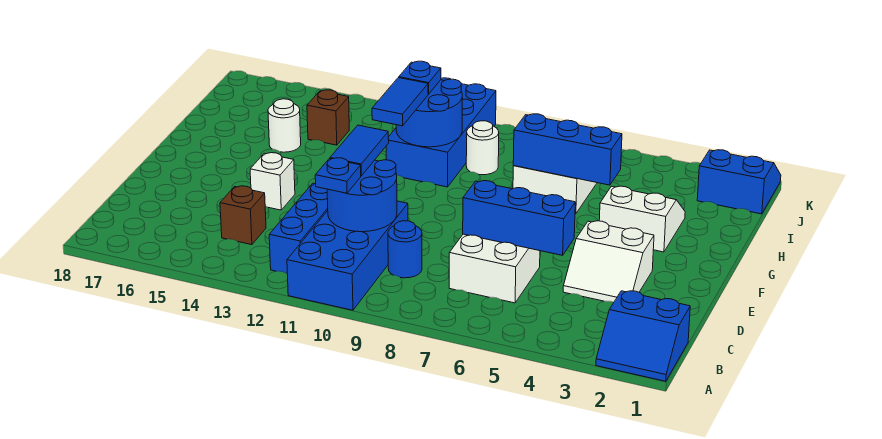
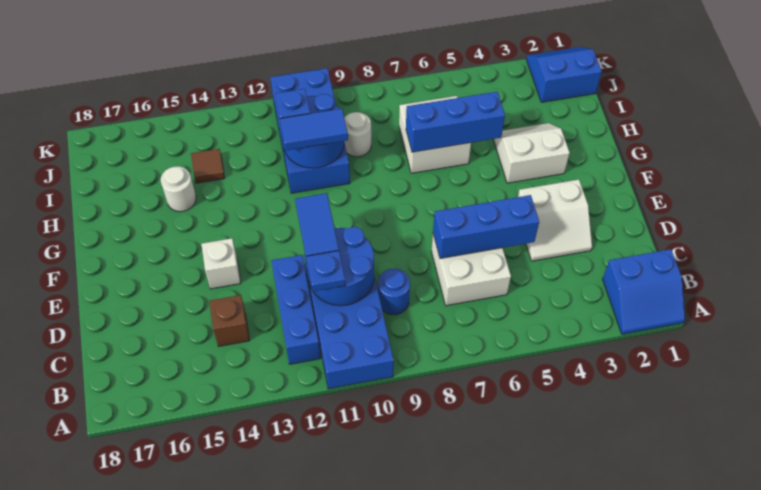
blue tile G11:H11 level 3 -> blue tile H10:H11 level 3
brown brick I14 level 1 -> brown tile I14 level 1

